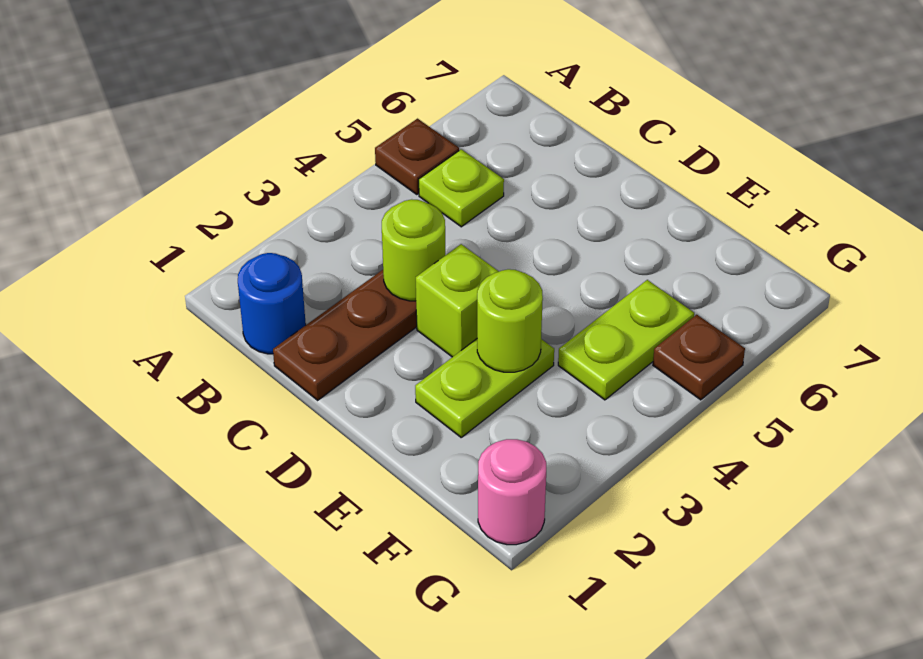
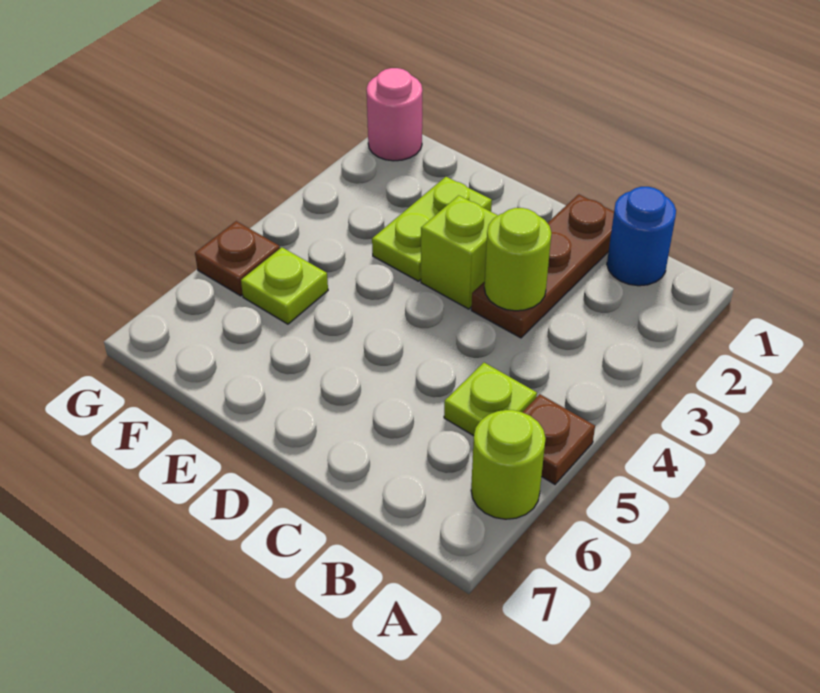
lime round brick E3 level 2 -> lime round brick A6 level 1
lime plate F4:F5 level 1 -> lime plate F5 level 1

